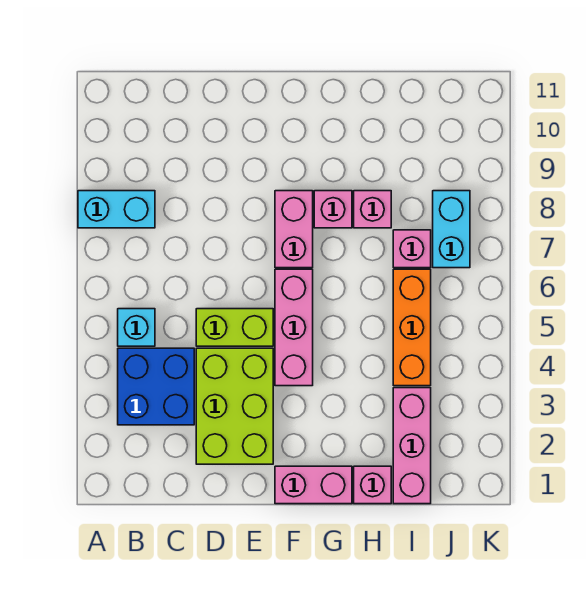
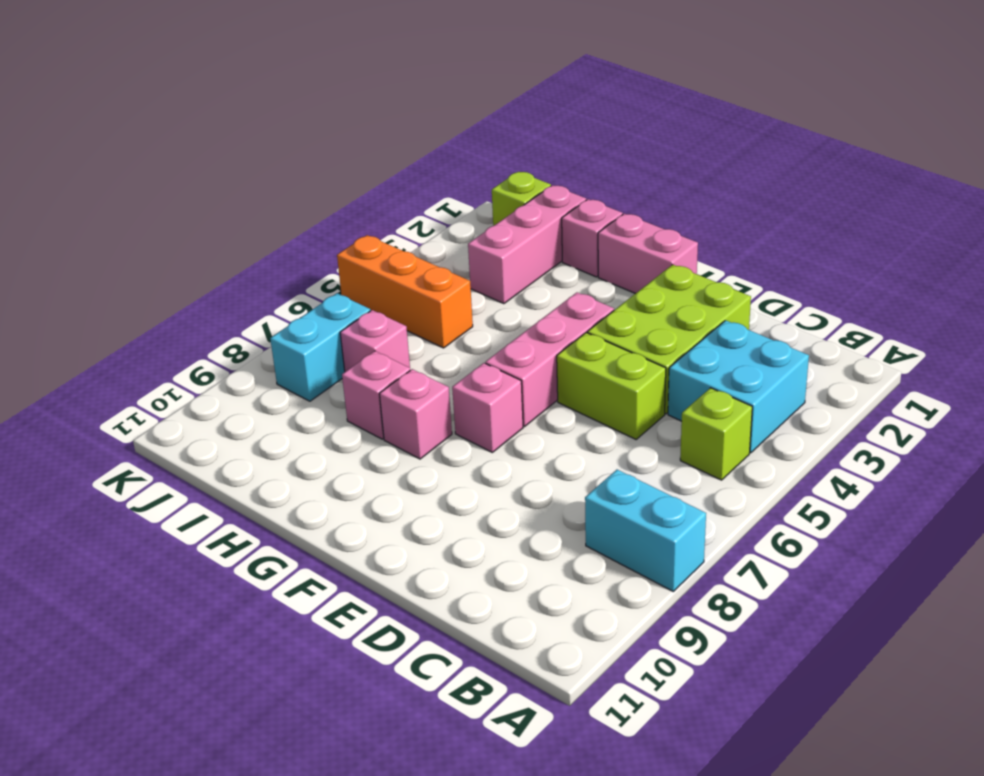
blue brick B3:C4 level 1 -> cyan brick B3:C4 level 1
cyan brick B5 level 1 -> lime brick B5 level 1
pink brick F7:F8 level 1 -> pink brick F7 level 1
orange brick I4:I6 level 1 -> orange brick I5:K5 level 1
none -> lime brick J1 level 1

